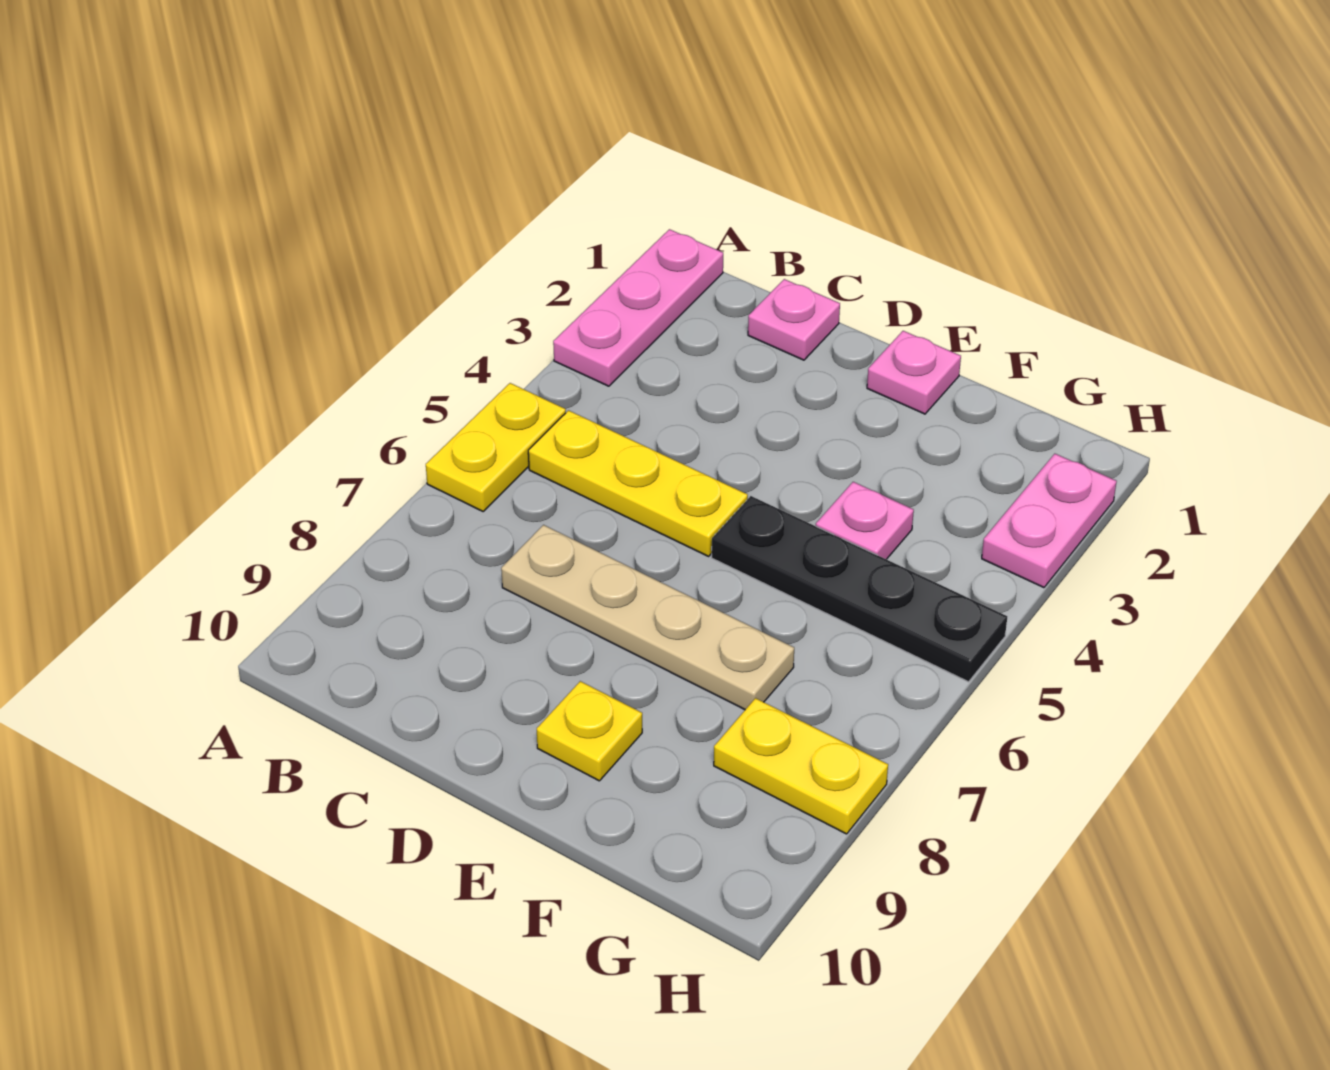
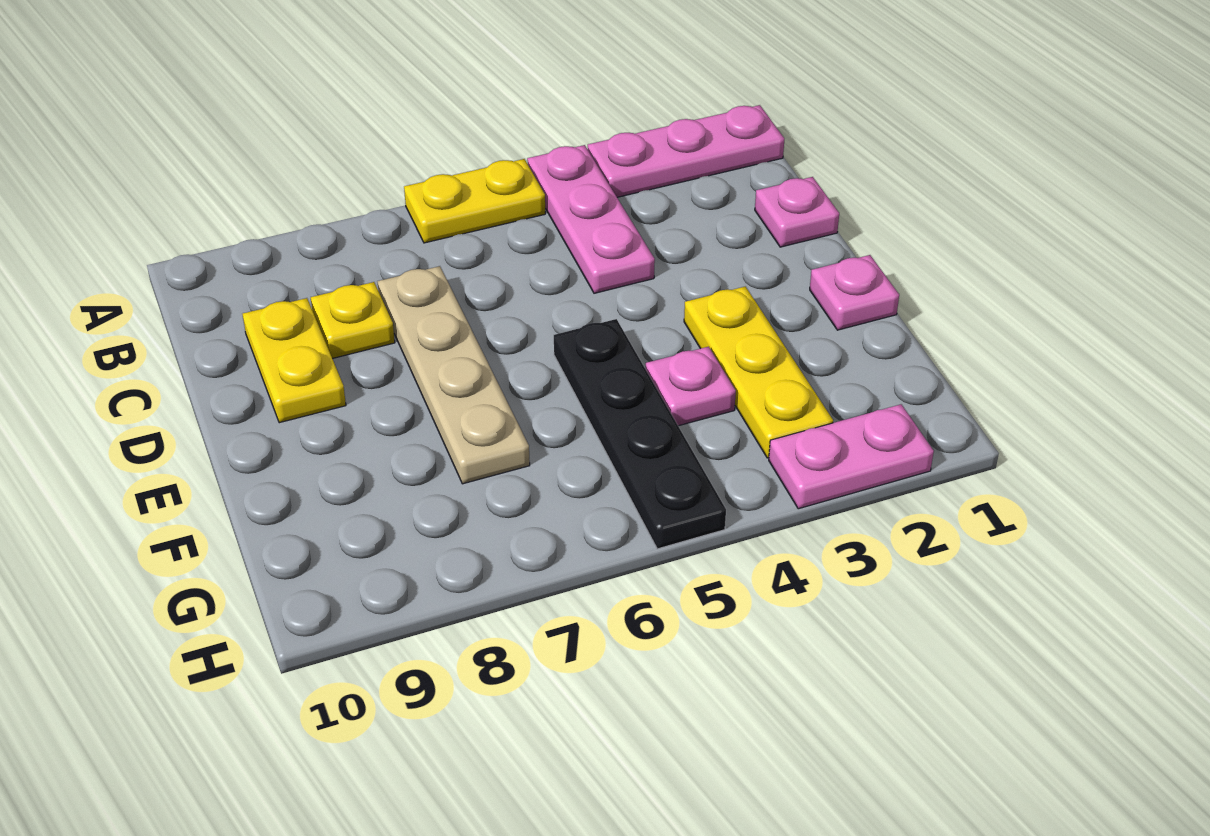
none -> pink plate A4:C4 level 1
yellow plate B5:D5 level 1 -> yellow plate E3:G3 level 1
yellow plate E9 level 1 -> yellow plate C8 level 1
yellow plate G8:H8 level 1 -> yellow plate C9:D9 level 1

